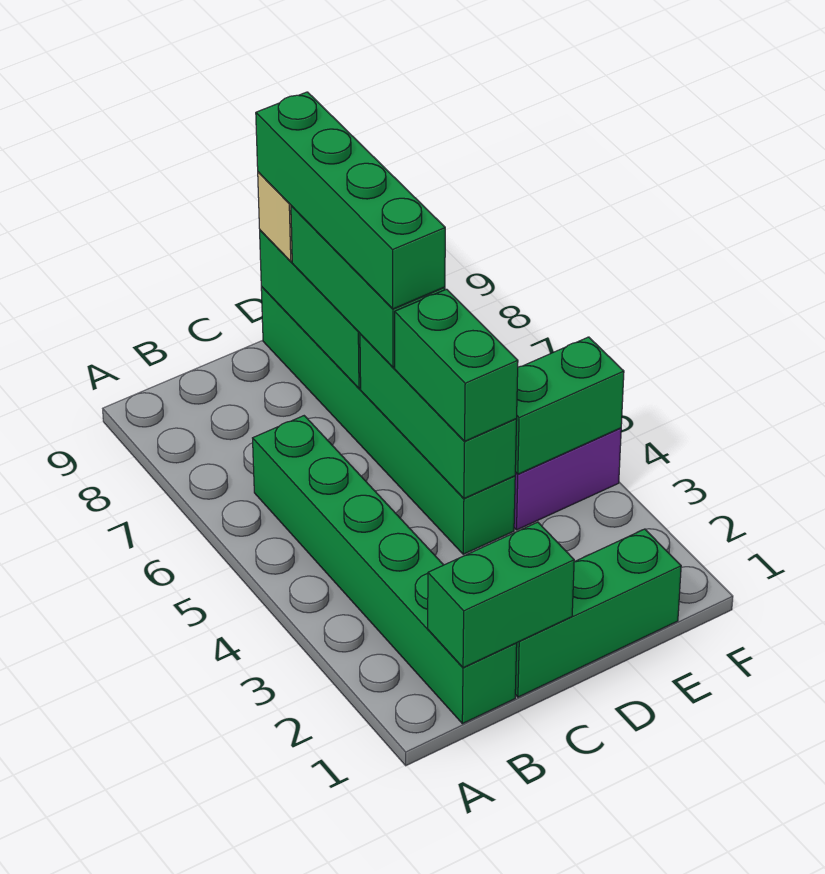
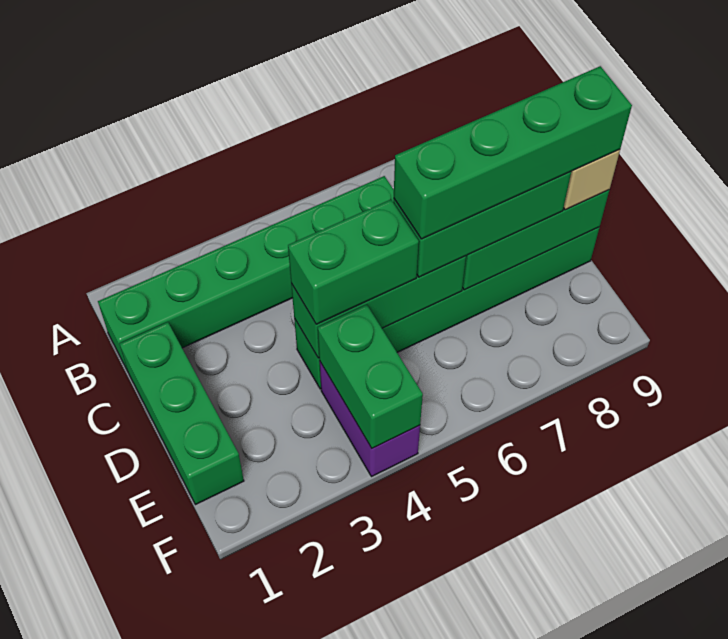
green brick B1:C1 level 2 -> none

